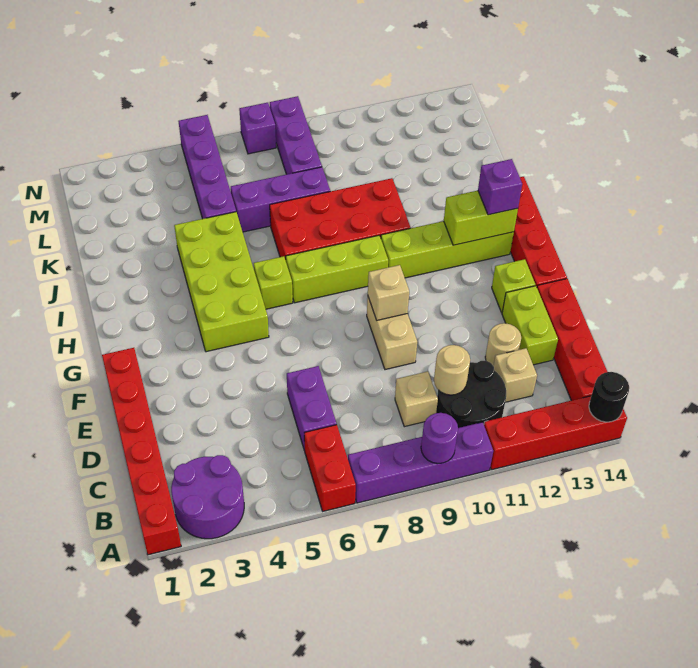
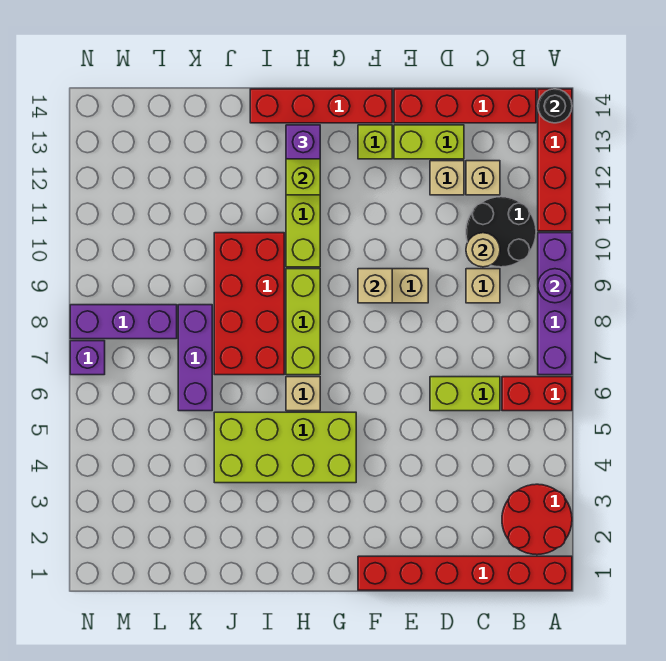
purple round brick A2:B3 level 1 -> red round brick A2:B3 level 1
purple brick C6:D6 level 1 -> lime brick C6:D6 level 1
tan round brick D12 level 1 -> tan brick D12 level 1
lime brick H6 level 1 -> tan brick H6 level 1
purple brick K5:N5 level 1 -> none

